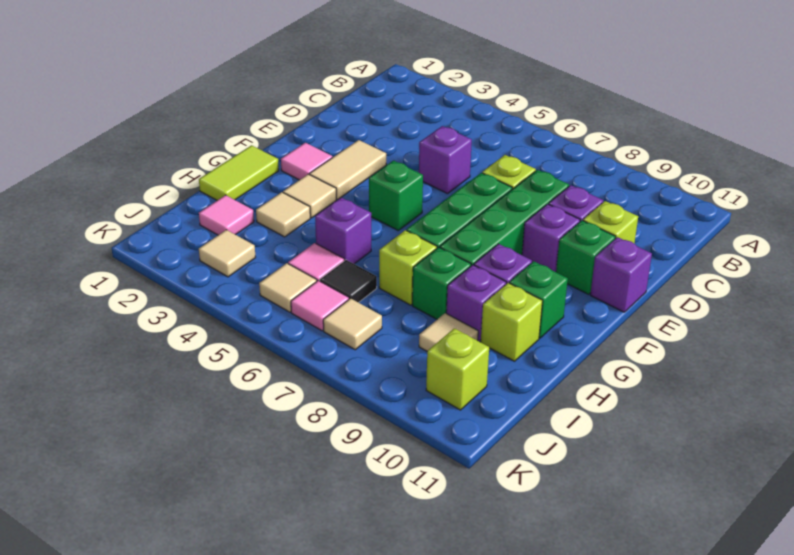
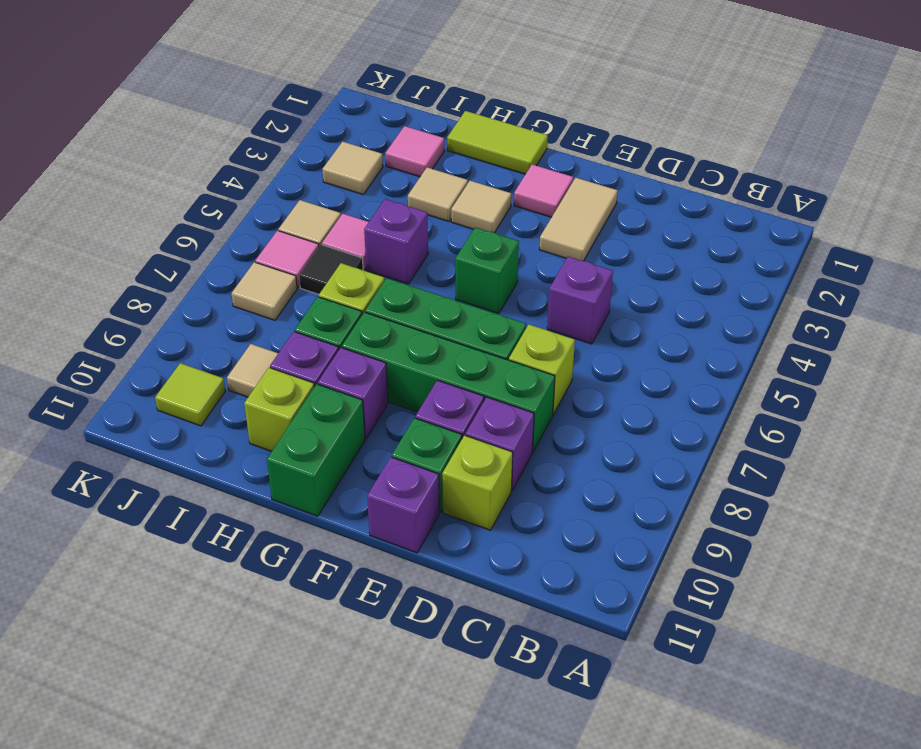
tan tile E3:F3 level 1 -> tan tile E2:E3 level 1
green brick G10 level 1 -> green brick G10:G11 level 1
lime brick J10 level 1 -> lime tile J10 level 1

